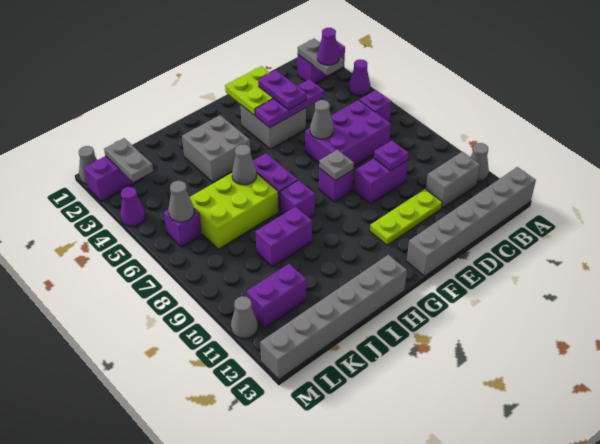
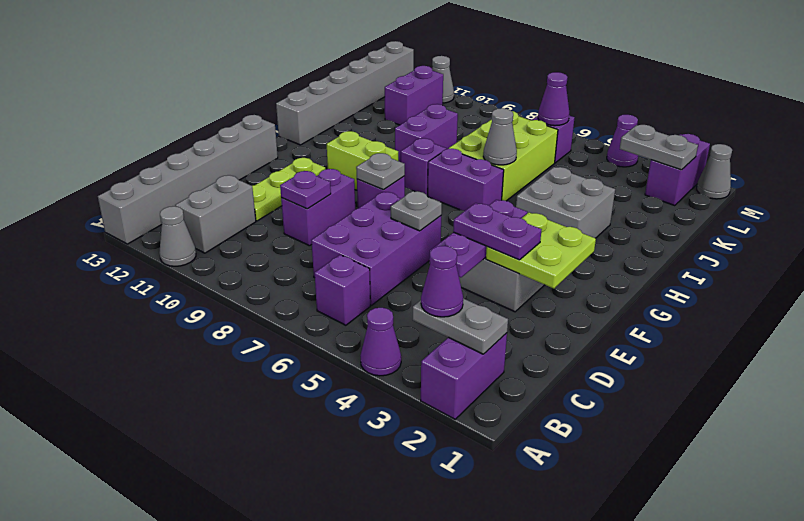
grey cone E6 level 2 -> grey plate E6 level 2
none -> lime brick G9:G10 level 1
grey cone L6 level 2 -> purple cone L6 level 2

